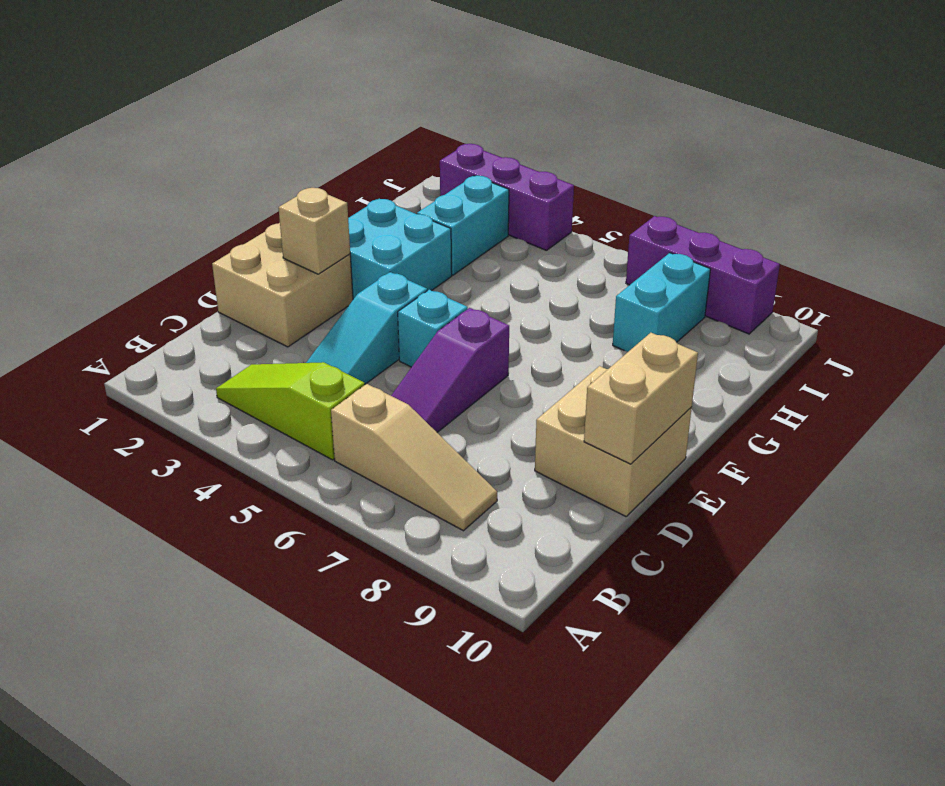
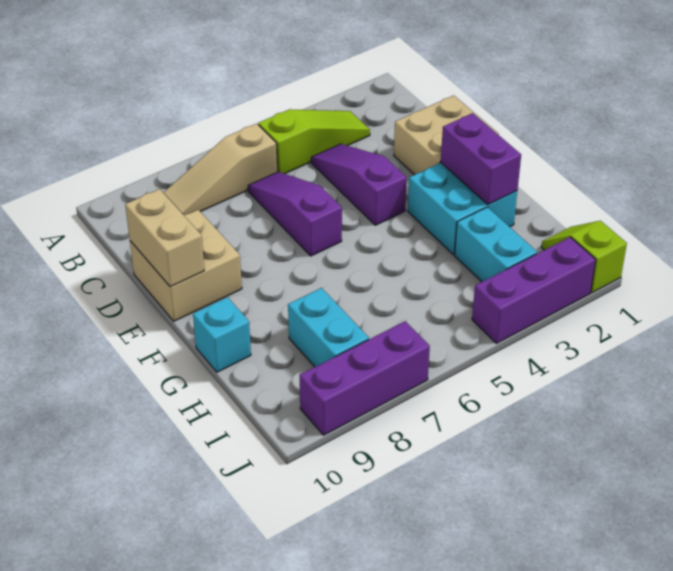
cyan slope C4:E4 level 1 top E -> purple slope C4:E4 level 1 top E
tan brick E2 level 2 -> none
cyan brick E5 level 1 -> cyan brick G10 level 1
none -> purple brick F2:G2 level 2
none -> lime slope I1:J1 level 1 top J

